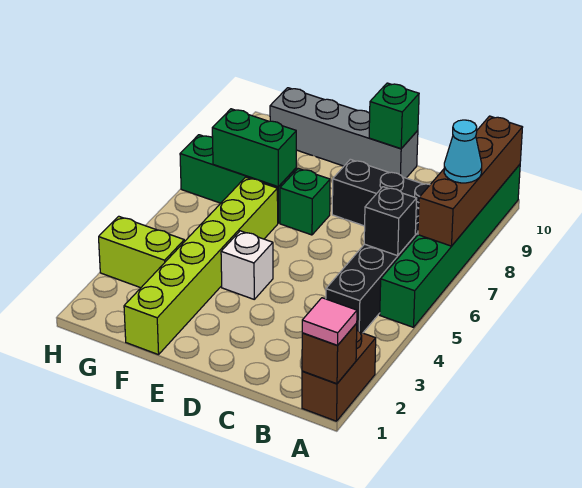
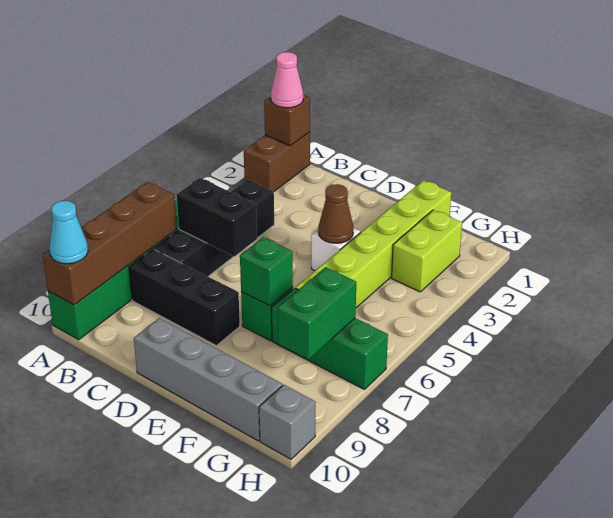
pink tile A1 level 3 -> pink cone A1 level 3
cyan cone A8 level 3 -> cyan cone A10 level 3
black brick B6 level 2 -> black brick B6:C6 level 2
green brick D10 level 2 -> green brick E7 level 2
none -> brown cone E4 level 2
green brick F7:G7 level 2 -> green brick G7:G8 level 2
lime brick G3:H3 level 1 -> lime brick G2:G3 level 1
none -> grey brick H10 level 1

